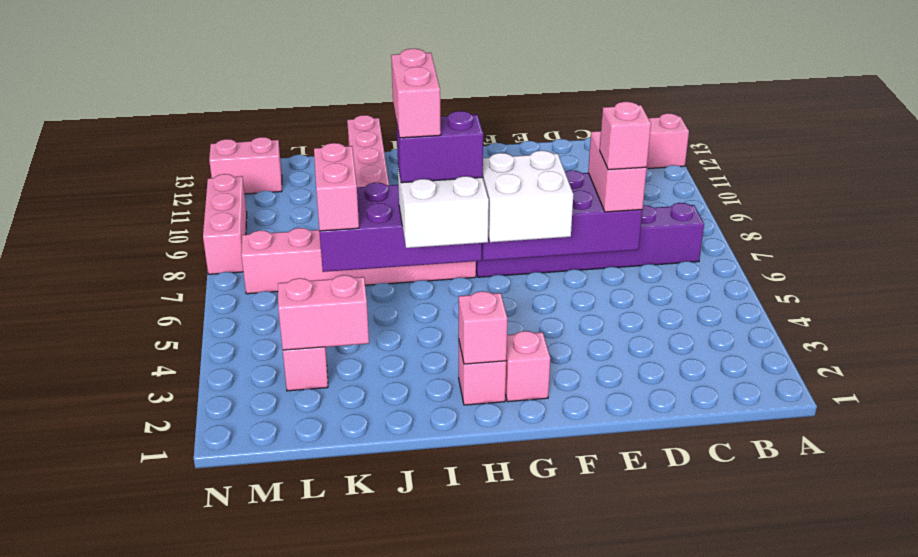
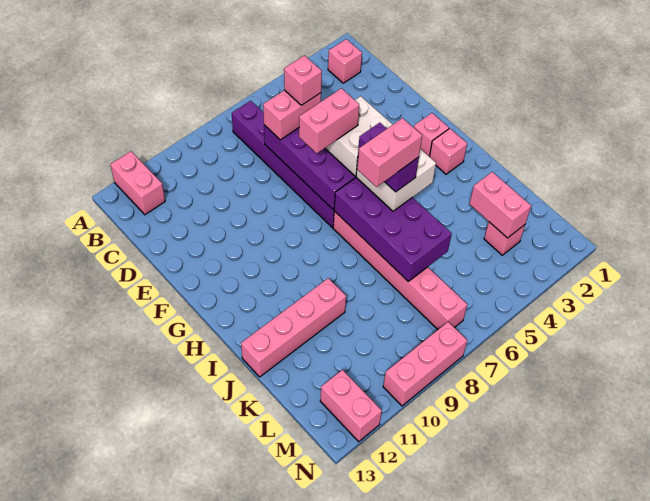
pink brick H2 level 2 -> pink brick B2 level 1
pink brick K6:K7 level 3 -> pink brick F6:F7 level 4

